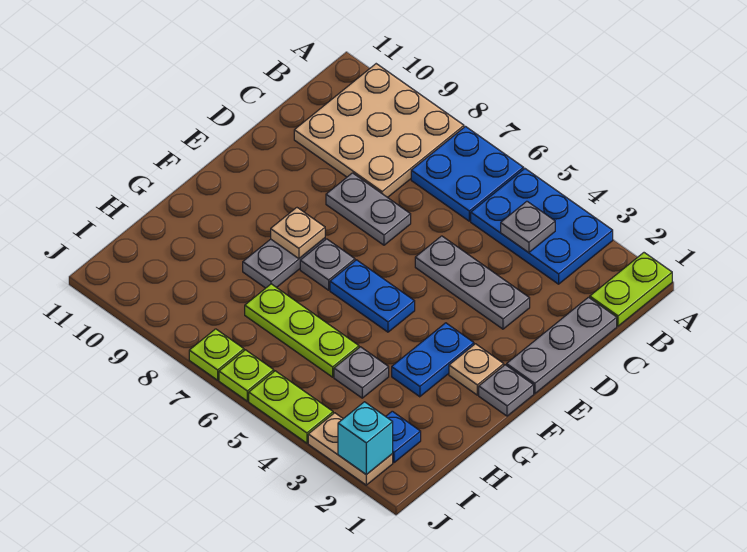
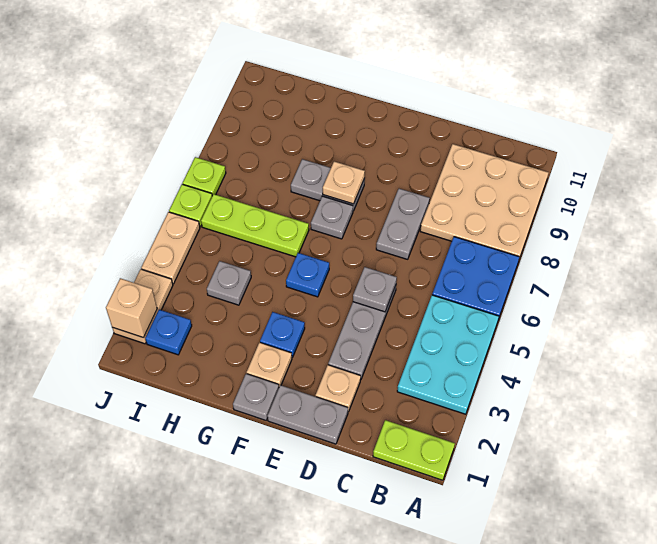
blue plate A3:B5 level 1 -> cyan plate A3:B5 level 1
grey plate B4 level 2 -> grey plate D5 level 2
grey plate C1:E1 level 1 -> grey plate D1:E1 level 1
none -> tan plate D2 level 1
blue plate F3:G3 level 1 -> blue plate F3 level 1
blue plate F5:F6 level 1 -> blue plate F5 level 1
lime plate H5:H7 level 1 -> lime plate G6:I6 level 1
cyan brick J2 level 2 -> tan brick J2 level 2
lime plate J4:J5 level 1 -> tan plate J4:J5 level 1

